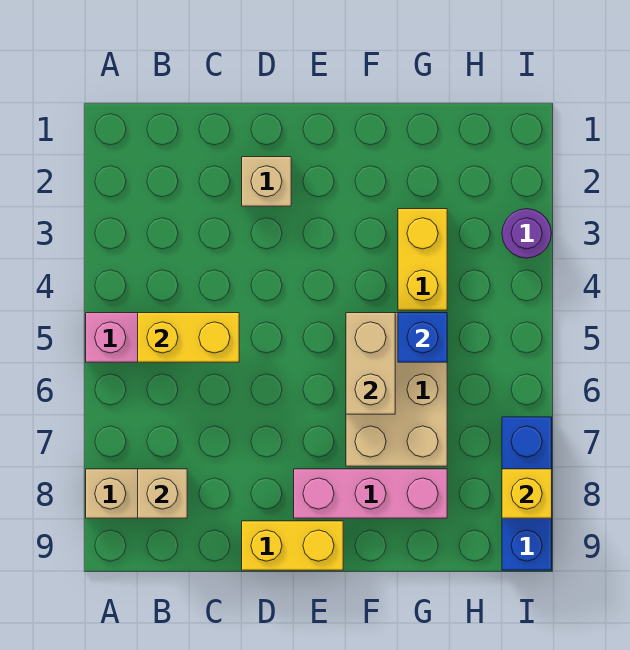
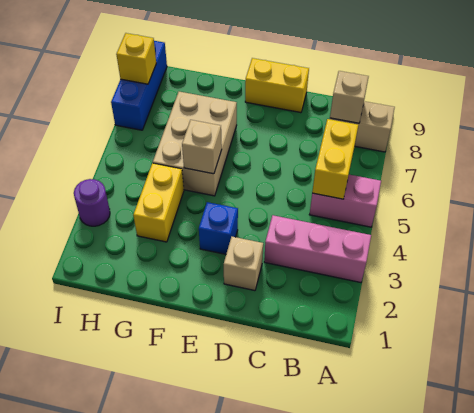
yellow brick B5:C5 level 2 -> yellow brick B5:B6 level 2
pink brick E8:G8 level 1 -> pink brick A3:C3 level 1
tan brick F5:F6 level 2 -> tan brick F5 level 2
blue brick G5 level 2 -> blue brick E3 level 1

